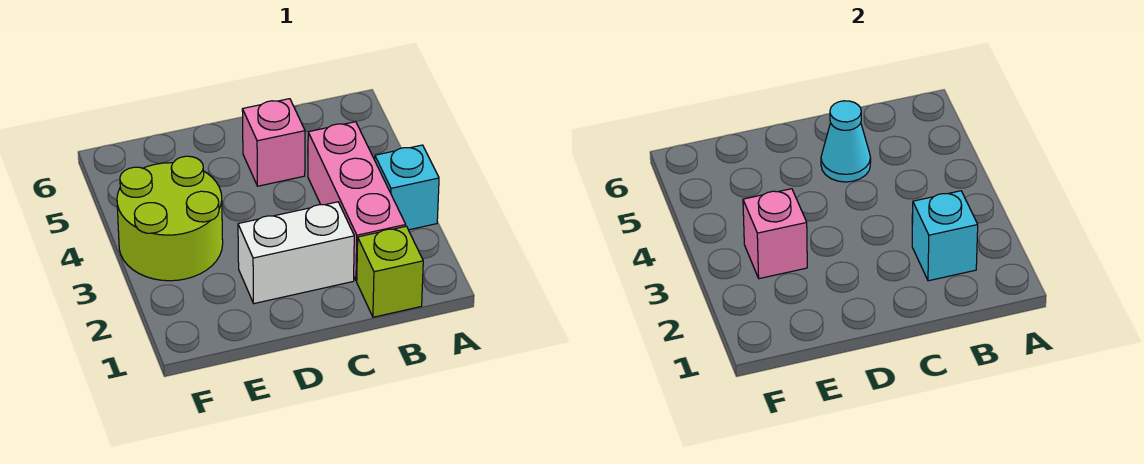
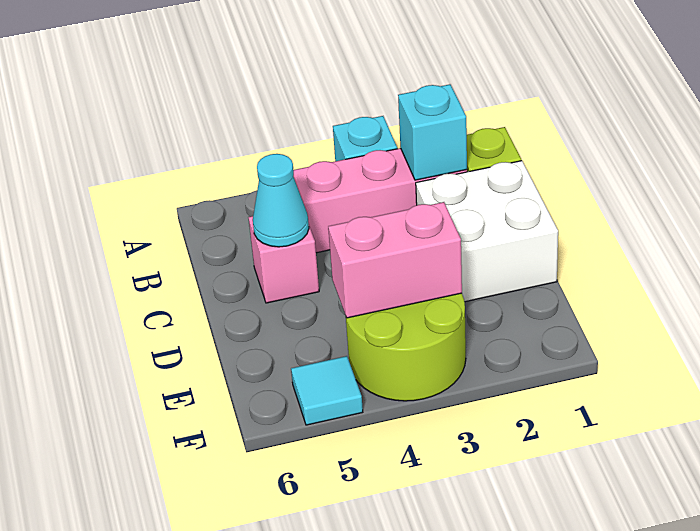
white brick C2:D2 level 1 -> white brick C1:D2 level 1
pink brick E3 level 2 -> pink brick E3:E4 level 2
none -> cyan tile F5 level 1

